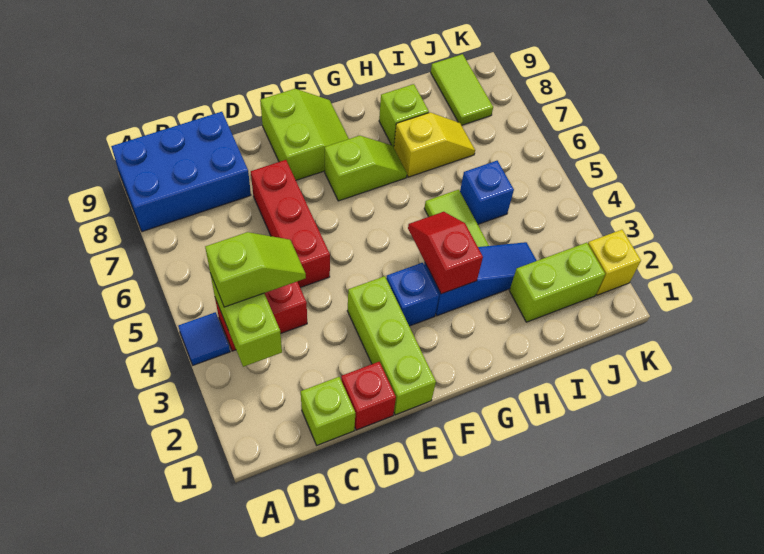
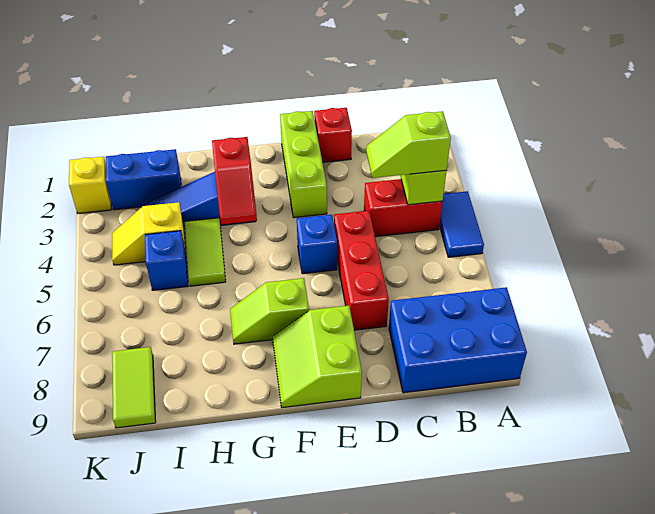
blue tile A4 level 1 -> blue tile A4:A5 level 1
lime brick C1 level 1 -> none
blue brick F3 level 1 -> blue brick E5 level 1
yellow slope H7:I7 level 1 top H -> yellow slope I4:J4 level 1 top I
lime brick H8 level 1 -> none
lime brick I2:J2 level 1 -> blue brick I2:J2 level 1

